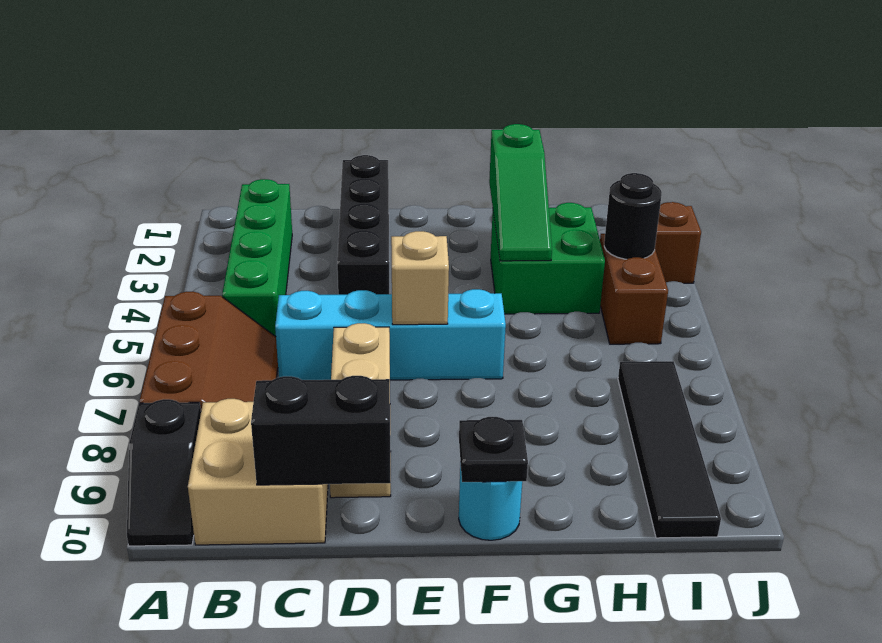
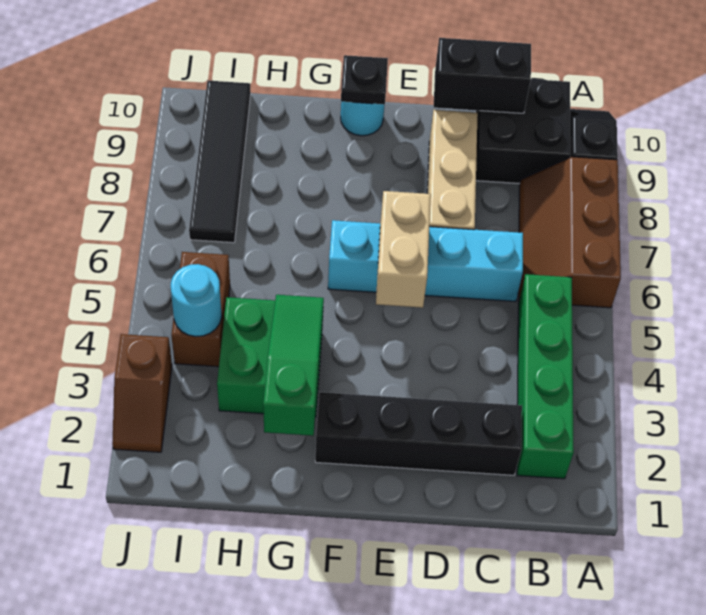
tan brick B9:C10 level 1 -> black brick B9:C10 level 1
black brick D1:D4 level 1 -> black brick C2:F2 level 1
tan brick E6 level 2 -> tan brick E5:E6 level 2
black round brick I4 level 2 -> cyan round brick I4 level 2

